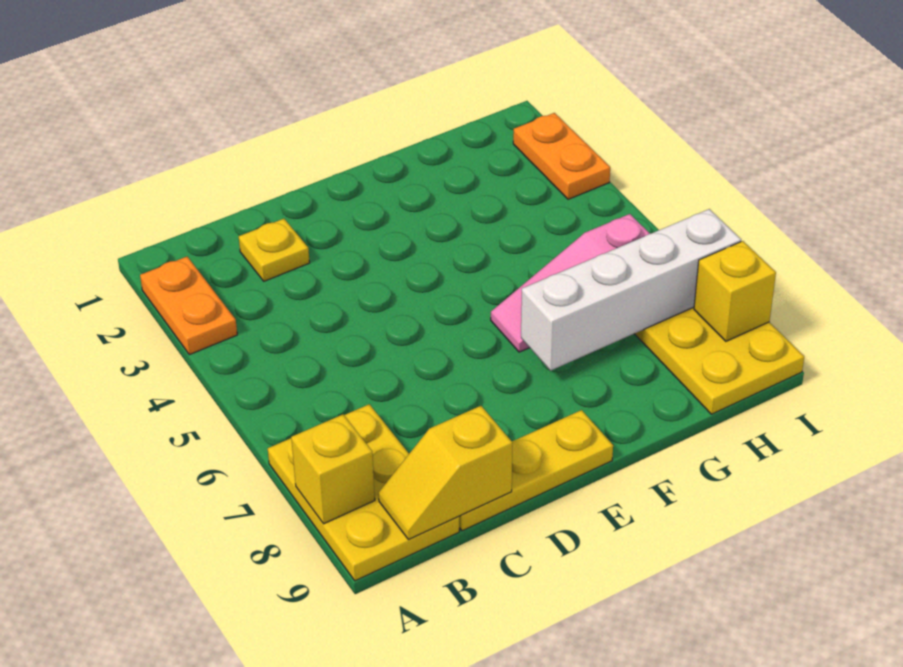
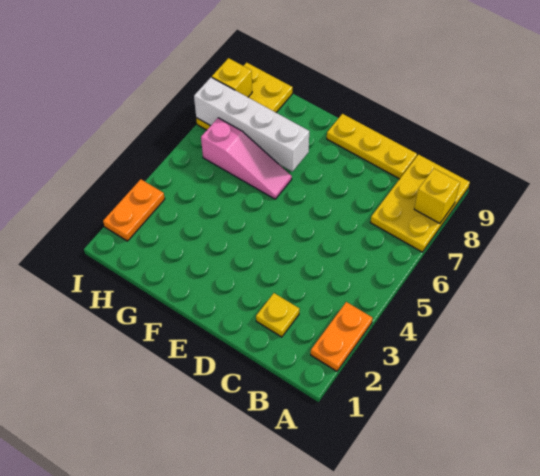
yellow slope B9:C9 level 2 top C -> none

